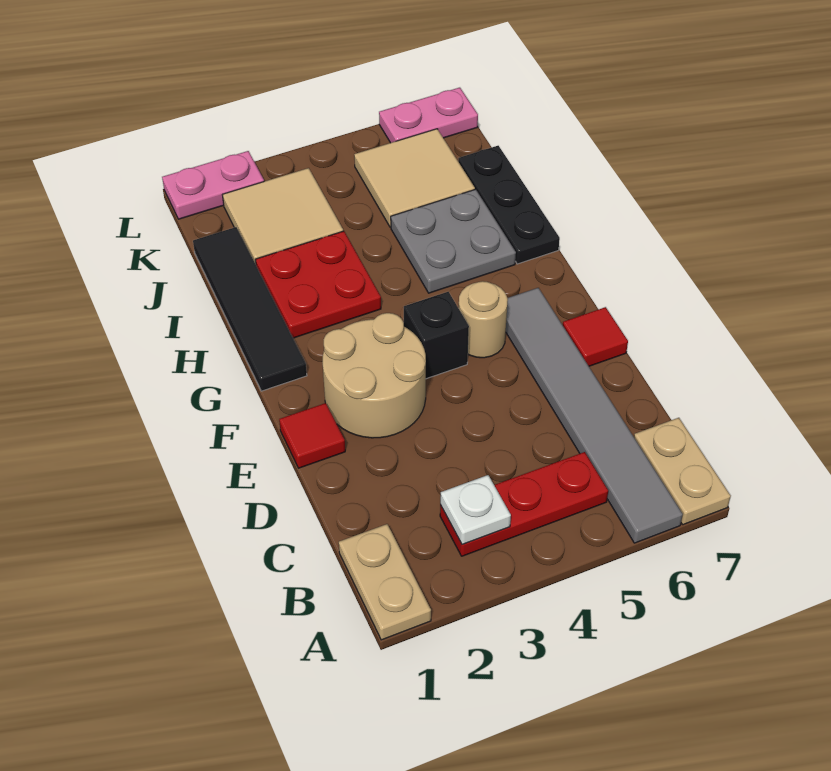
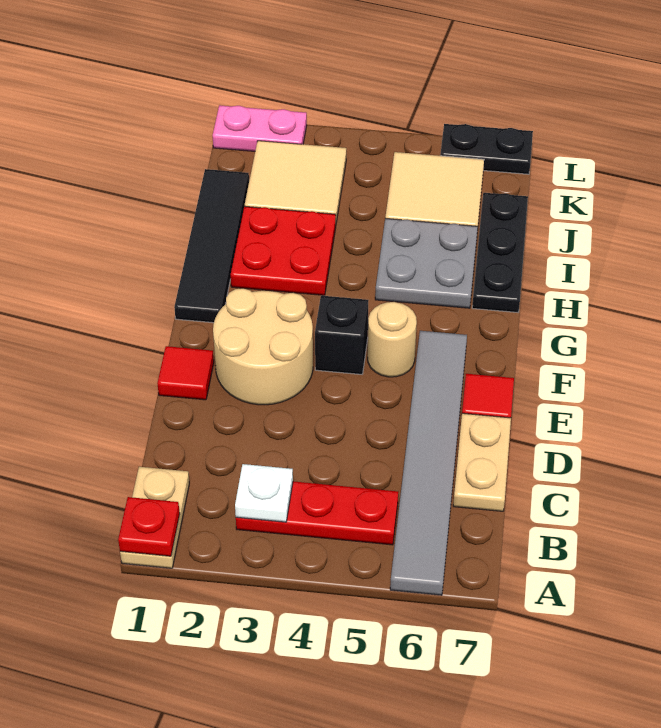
none -> red plate A1 level 2
tan plate A7:B7 level 1 -> tan plate C7:D7 level 1
pink plate L6:L7 level 1 -> black plate L6:L7 level 1

